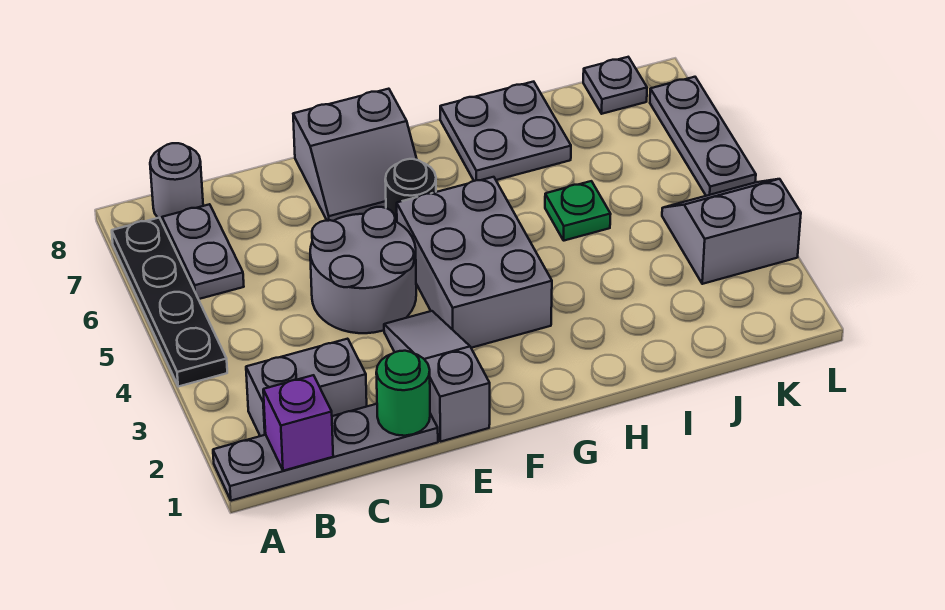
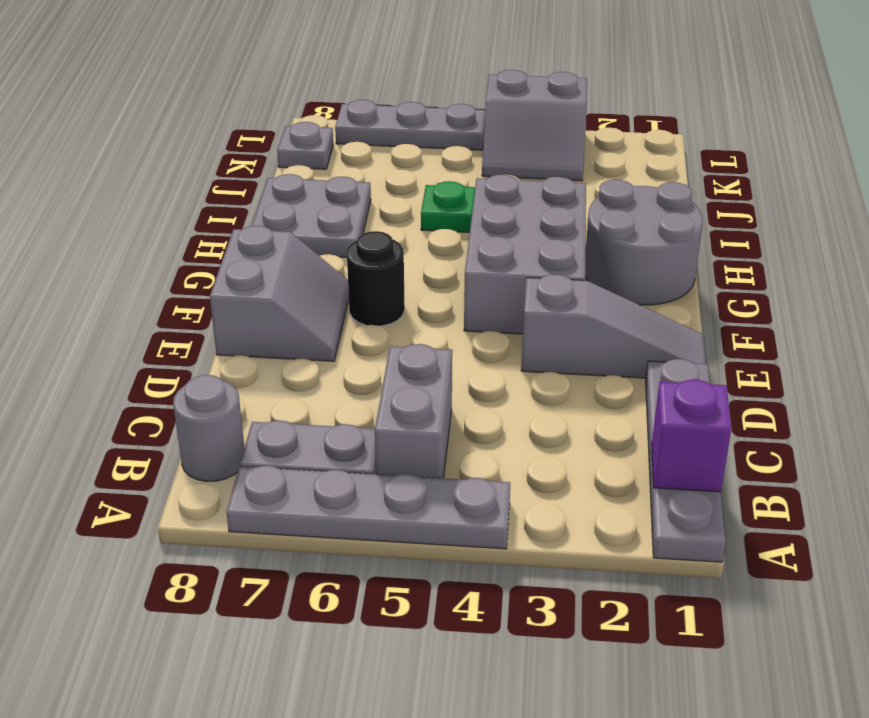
black plate A4:A7 level 1 -> grey plate A4:A7 level 1
grey brick B2:C2 level 1 -> grey brick B5:C5 level 1
green round brick D1 level 2 -> none
grey round brick D4:E5 level 1 -> grey round brick G1:H2 level 1
grey slope E1:E3 level 1 top 1 -> grey slope E1:E3 level 1 top 3
grey brick F3:G5 level 1 -> grey brick F3:H4 level 1
grey slope K3:L4 level 1 top 3 -> grey slope K3:L4 level 1 top L

